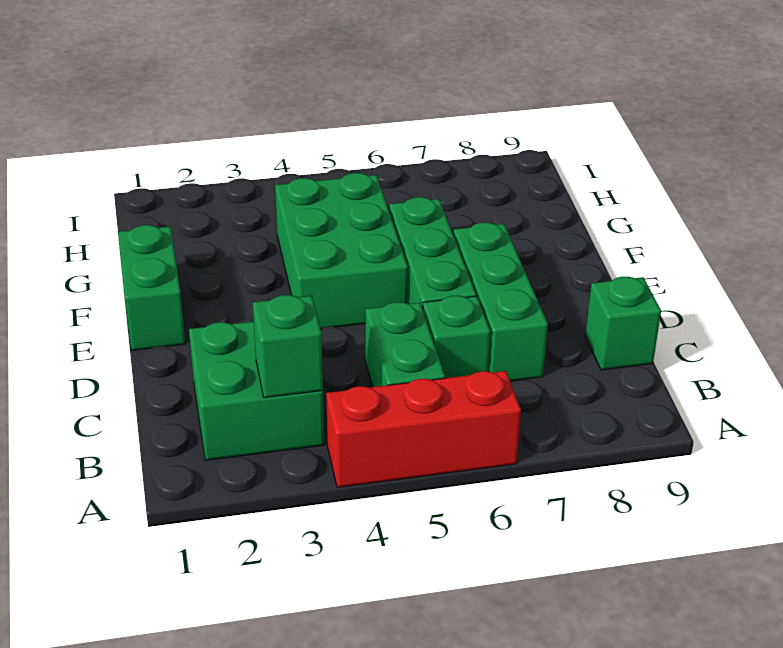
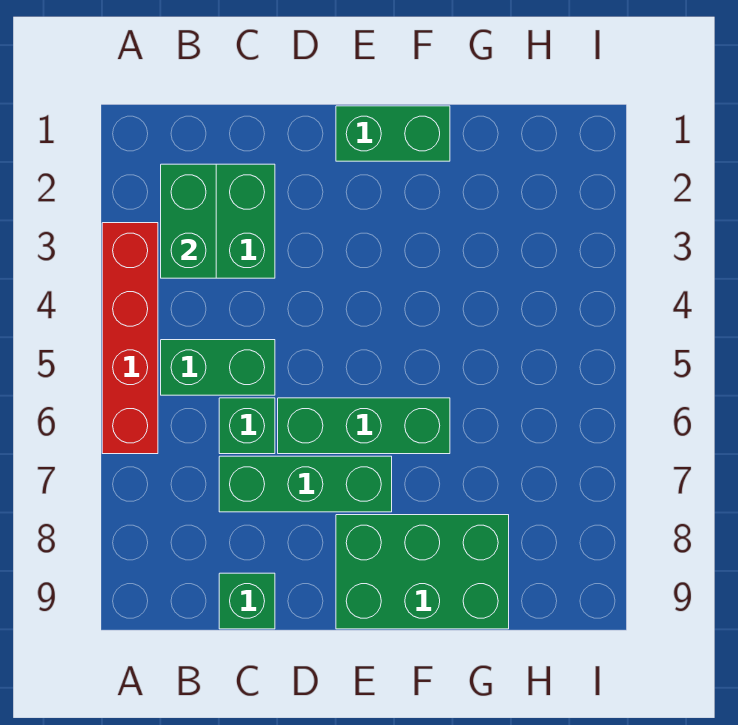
red brick A4:A6 level 1 -> red brick A3:A6 level 1
green brick B3 level 2 -> green brick B2:B3 level 2
green brick E4:G5 level 1 -> green brick E8:G9 level 1

